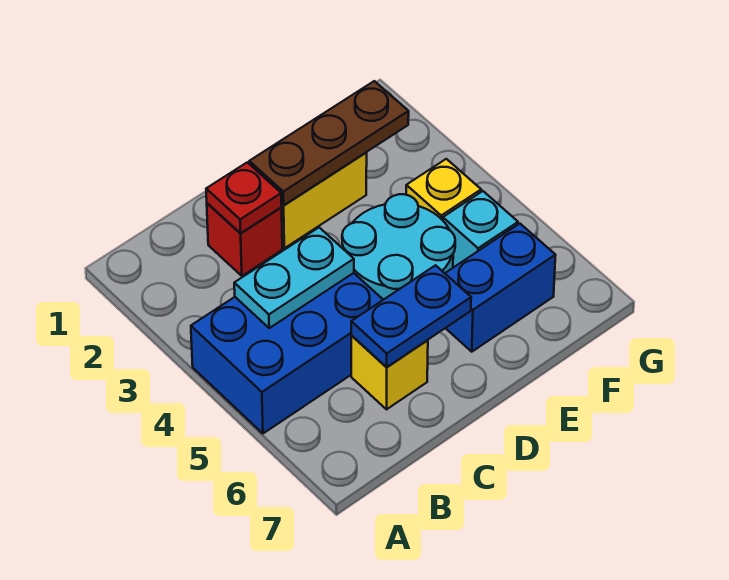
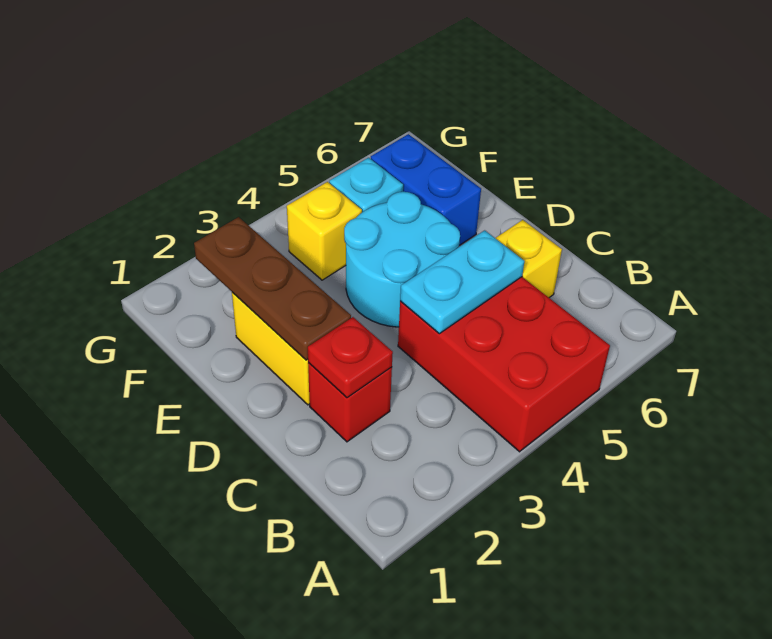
blue brick A4:C5 level 1 -> red brick A4:C5 level 1
cyan plate B4:C4 level 2 -> cyan plate C4:C5 level 2
blue plate C6:D6 level 2 -> none

